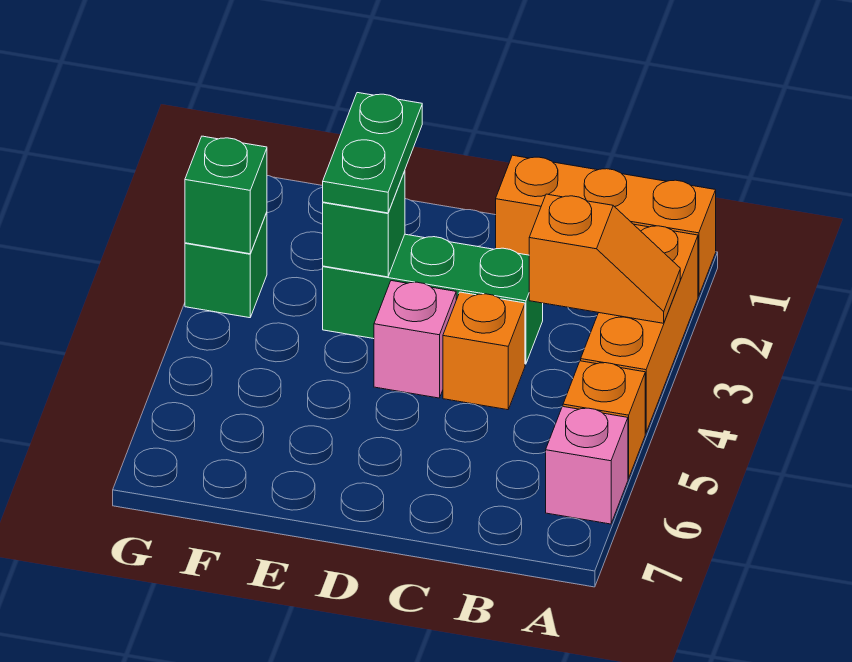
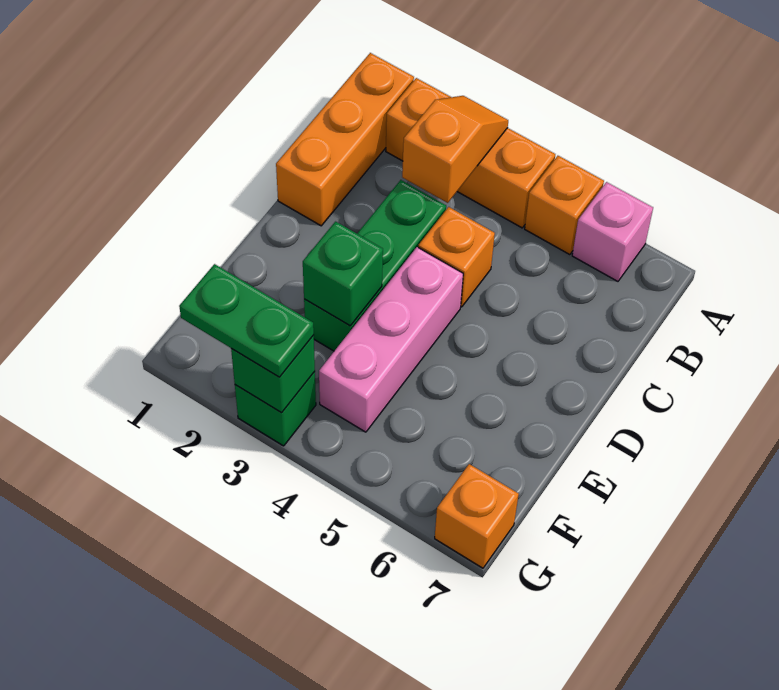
pink brick D4 level 1 -> pink brick D4:F4 level 1
green plate E2:E3 level 3 -> green plate G2:G3 level 3
none -> orange brick G7 level 1

